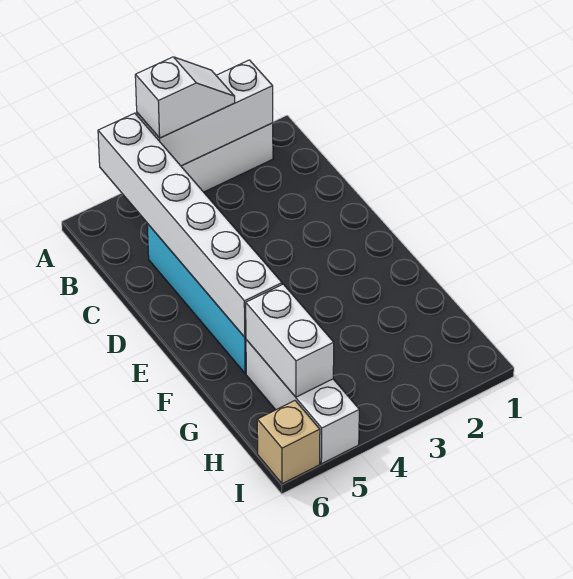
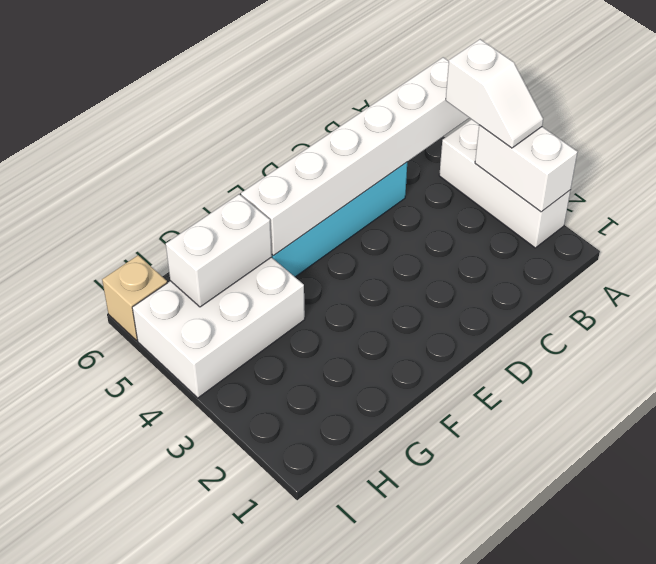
white brick A2:A4 level 2 -> white brick A2:A3 level 2
white brick G5:I5 level 1 -> white brick G4:I5 level 1

